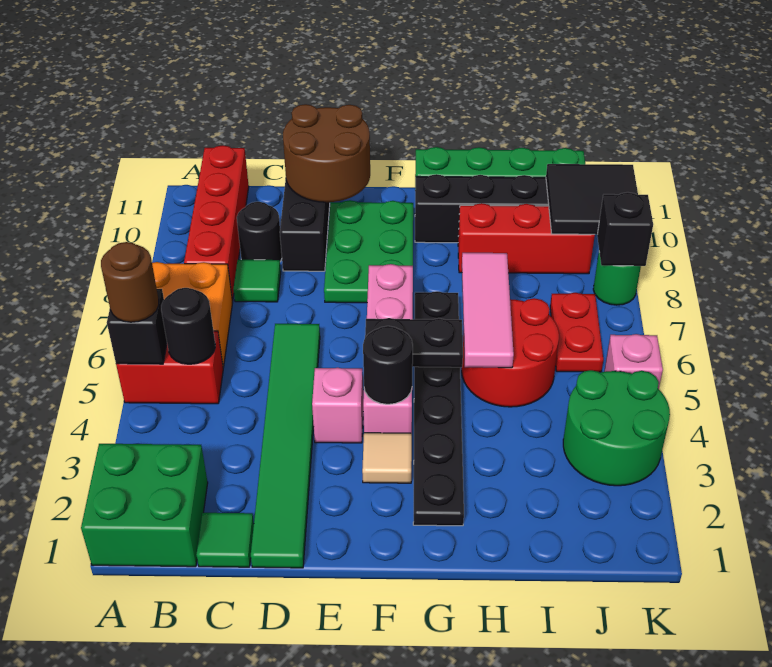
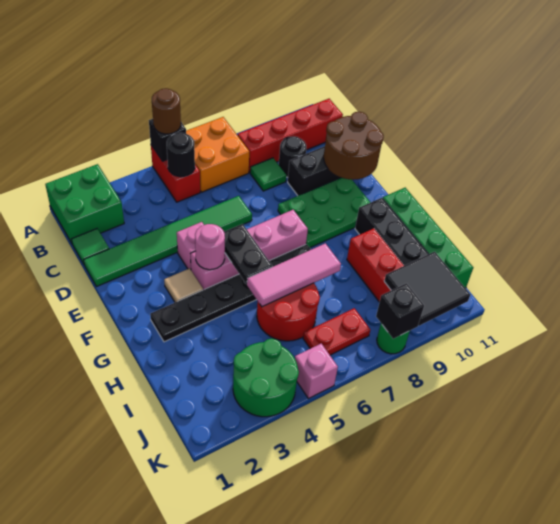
black round brick F4 level 2 -> pink round brick F4 level 2

